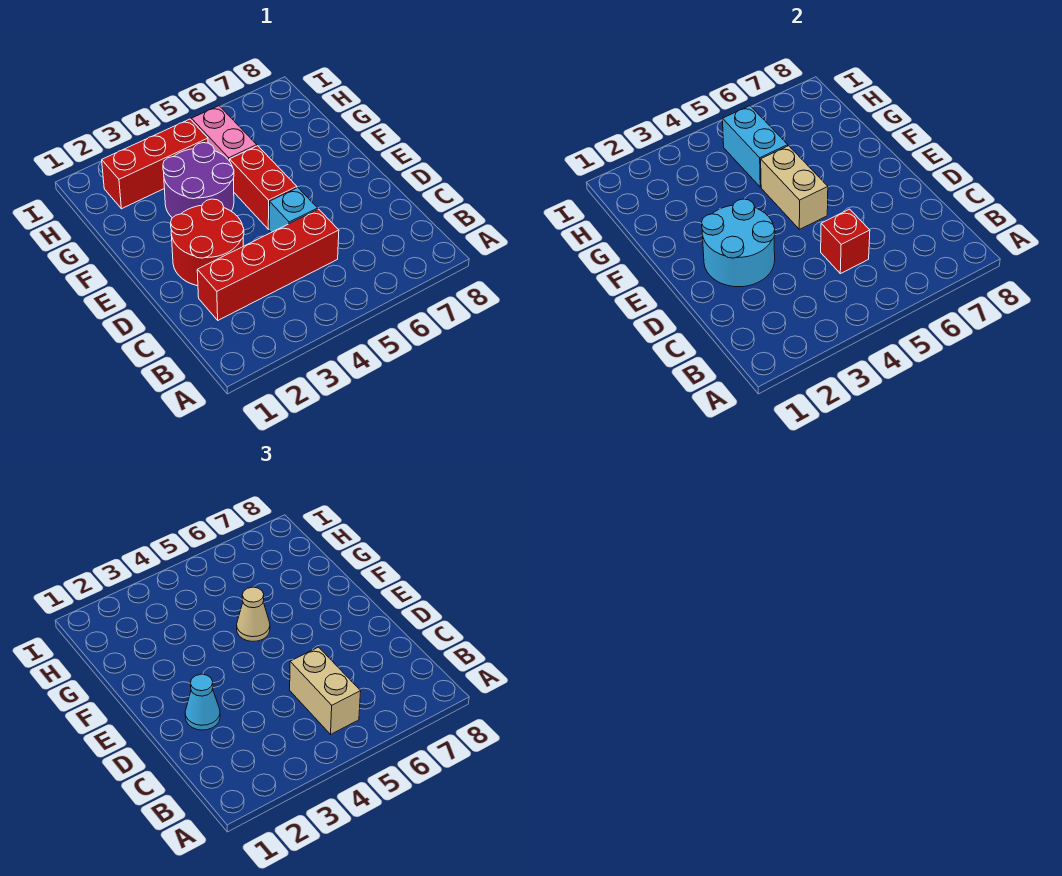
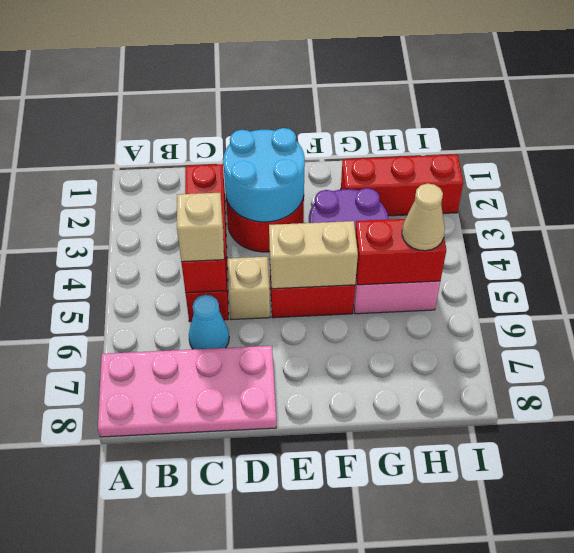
none -> pink plate A7:D8 level 1
tan brick B5:C5 level 3 -> tan brick C5 level 3
cyan cone D2 level 3 -> cyan cone C6 level 1
cyan brick D5 level 1 -> tan brick D5 level 1
tan cone F5 level 3 -> tan cone H5 level 3
cyan brick G5:H5 level 2 -> red brick G5:H5 level 2
red brick H2:H4 level 1 -> red brick G2:I2 level 1

